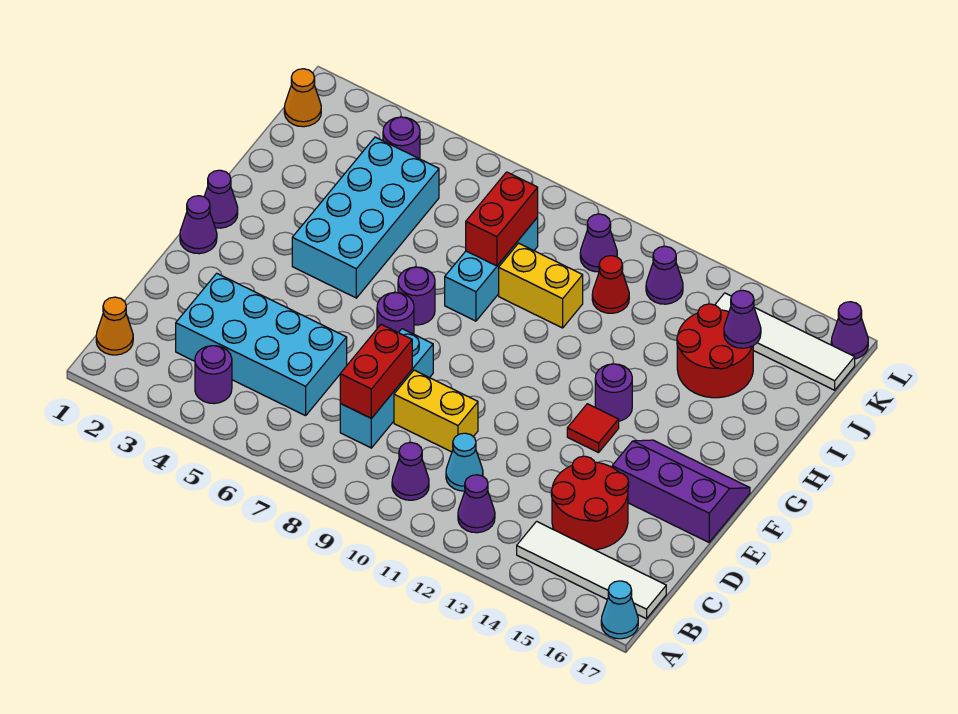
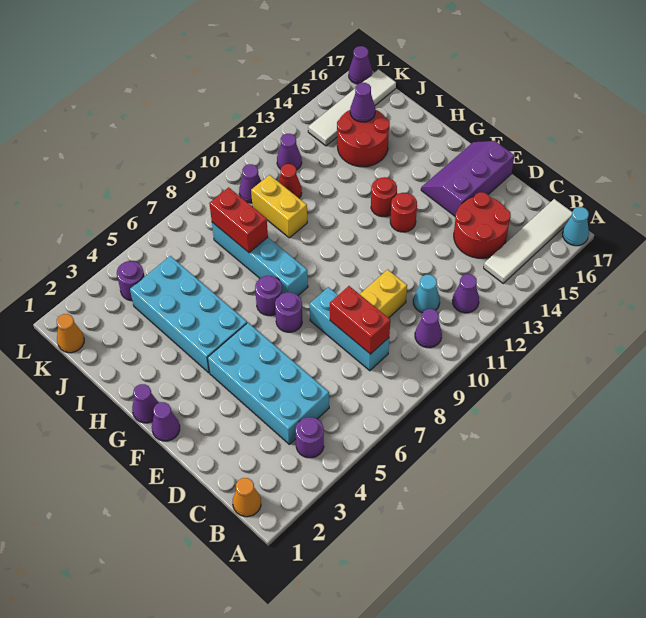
cyan brick C3:D6 level 1 -> cyan brick C4:F5 level 1
red tile F13 level 1 -> red round brick F13 level 1
purple round brick G13 level 1 -> red round brick G13 level 1
cyan brick H8:J8 level 1 -> cyan brick G8:J8 level 1
yellow brick I9:I10 level 1 -> yellow brick I10:J10 level 1

